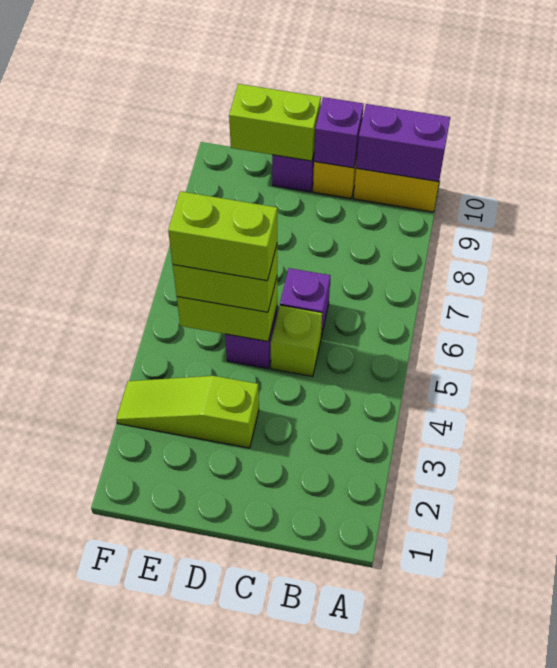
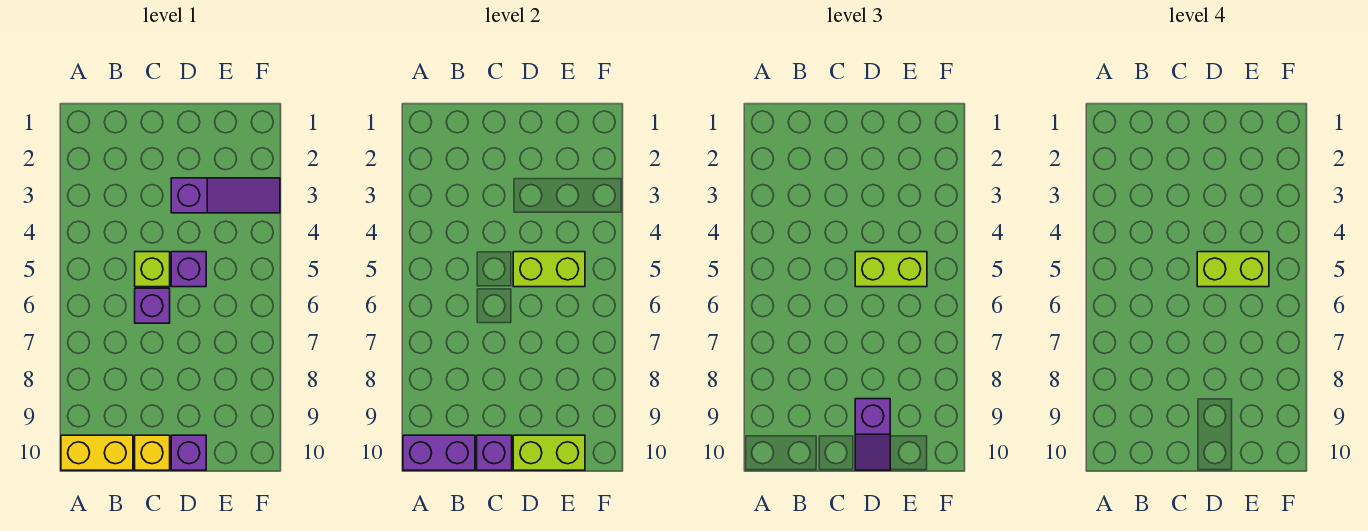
lime slope D3:F3 level 1 top D -> purple slope D3:F3 level 1 top D
none -> purple slope D9:D10 level 3 top 9

